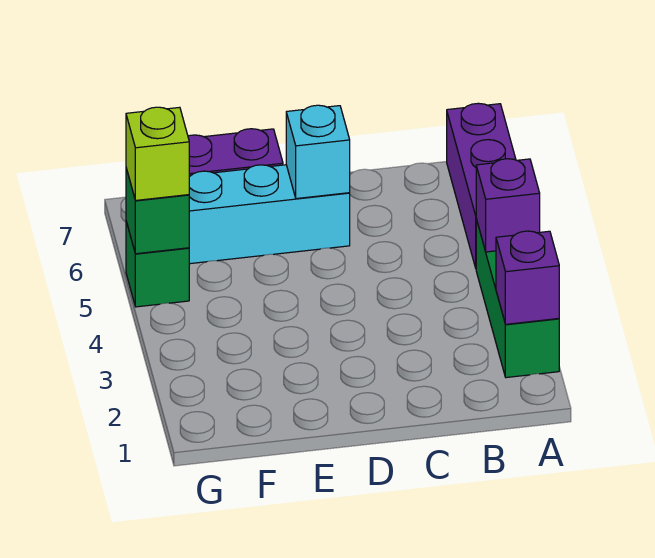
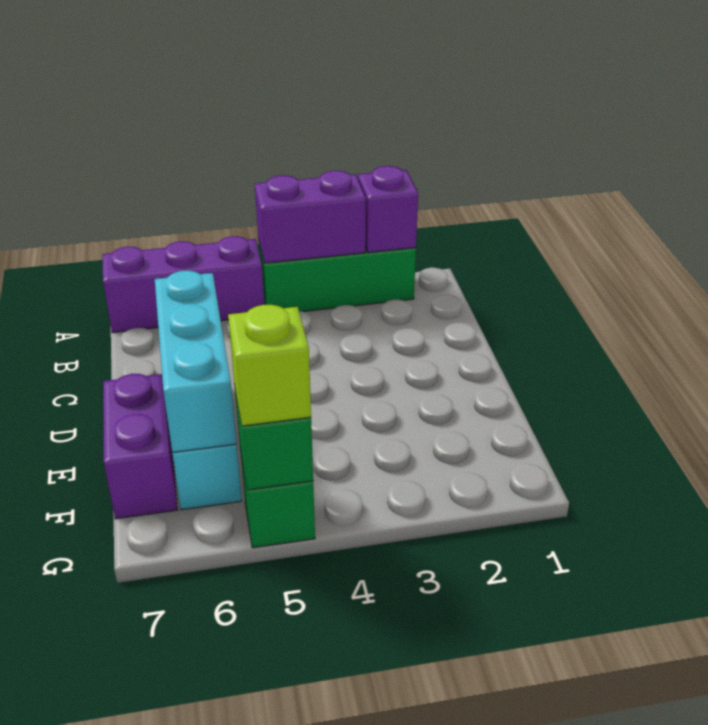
purple brick A4 level 2 -> purple brick A3:A4 level 2
cyan brick D6 level 2 -> cyan brick D6:F6 level 2

